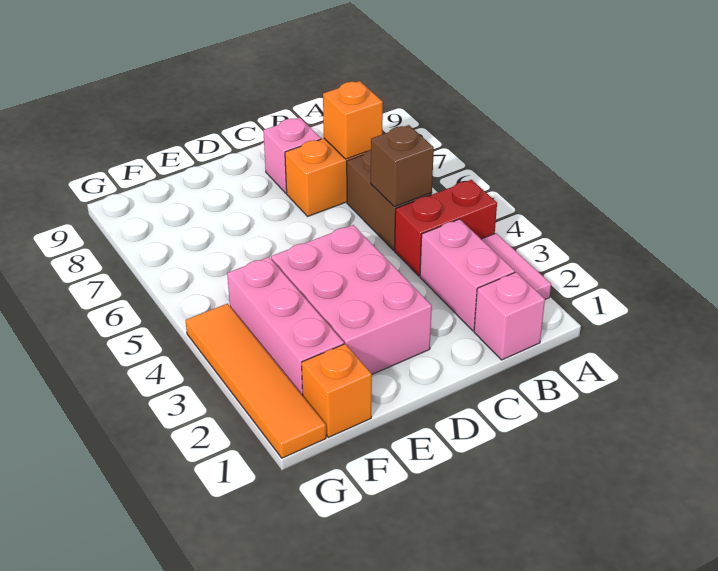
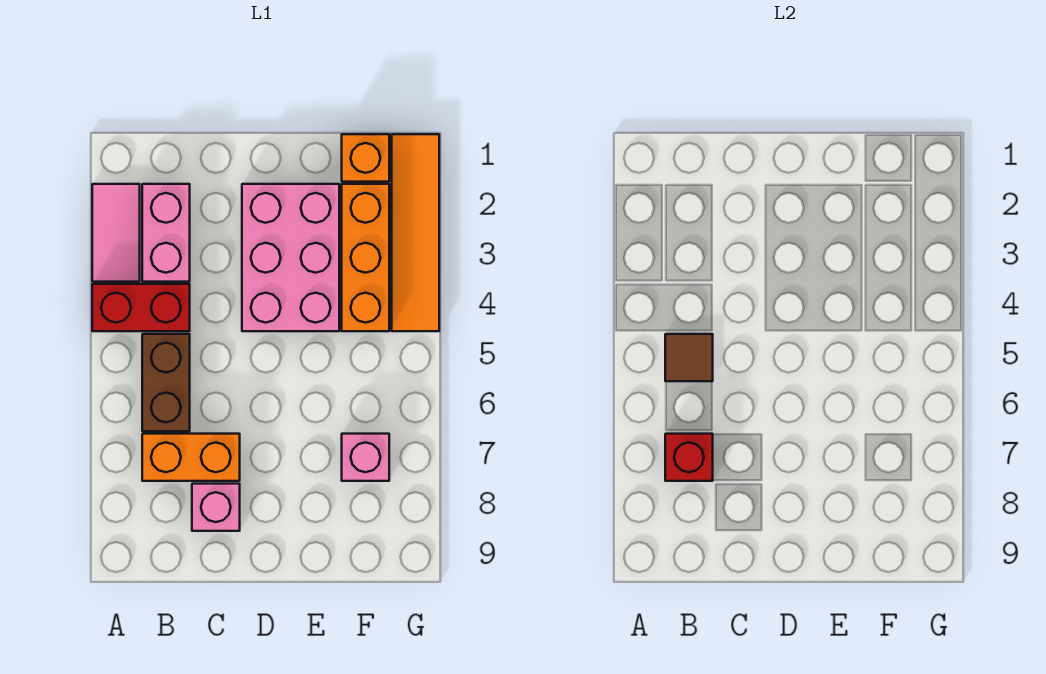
pink brick B1 level 1 -> pink brick F7 level 1
brown brick B5 level 2 -> brown tile B5 level 2
orange brick B7 level 2 -> red brick B7 level 2
pink brick F2:F4 level 1 -> orange brick F2:F4 level 1

